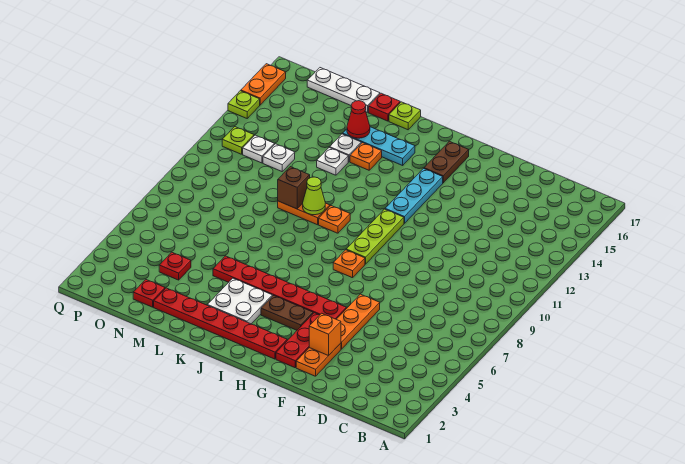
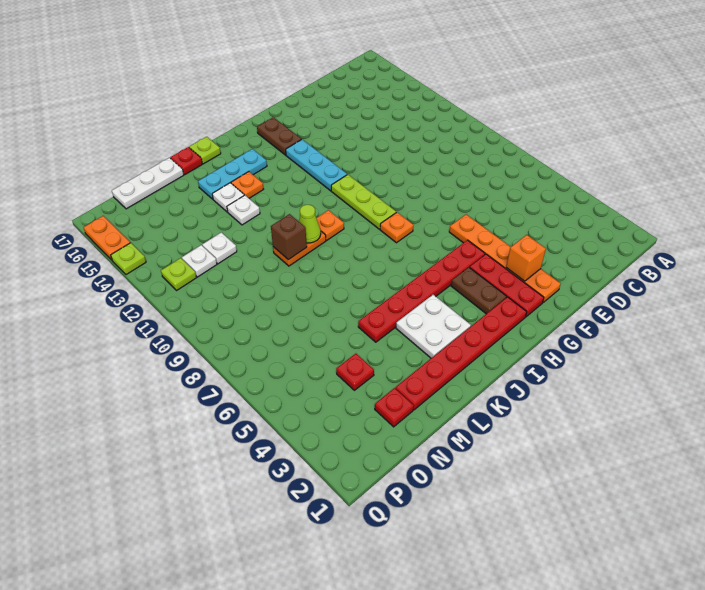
brown plate H4:I4 level 1 -> brown plate H3:H4 level 1
red cone L15 level 2 -> none

